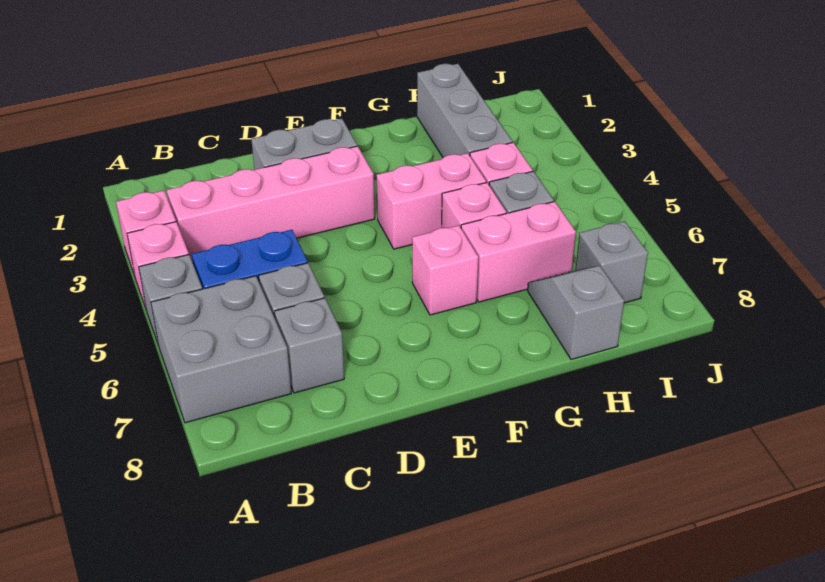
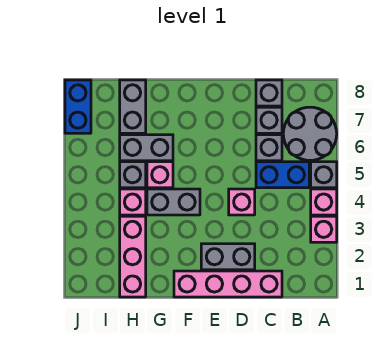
grey brick A6:B7 level 1 -> grey round brick A6:B7 level 1
pink brick B3:E3 level 1 -> pink brick C1:F1 level 1
pink brick F4:G4 level 1 -> grey brick F4:G4 level 1
pink brick F6 level 1 -> pink brick D4 level 1
pink brick G6:H6 level 1 -> grey brick G6:H6 level 1
grey brick H1:H3 level 1 -> pink brick H1:H3 level 1
grey slope H7:H8 level 1 top 8 -> grey brick H7:H8 level 1
grey brick I7 level 1 -> grey brick C8 level 1
none -> blue brick J7:J8 level 1

